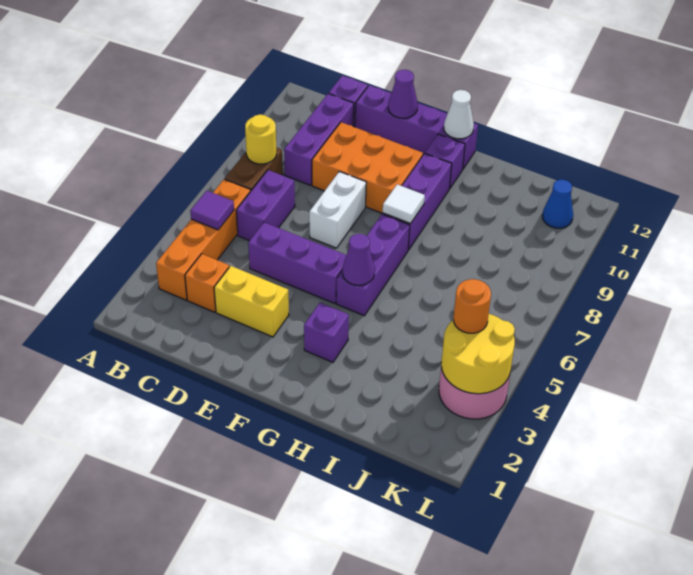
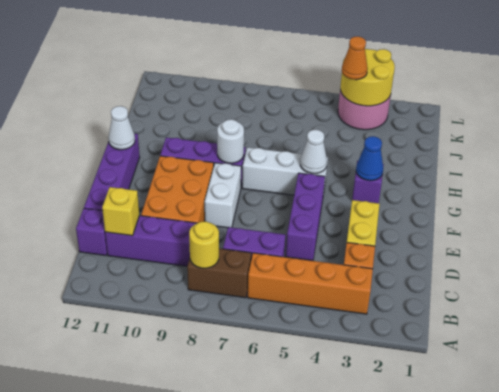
purple tile B5 level 2 -> none
none -> yellow brick C11 level 2
white brick E7:E8 level 1 -> white brick E8:F8 level 1
purple cone E12 level 2 -> none
purple brick G5:G7 level 1 -> white brick G5:G7 level 1
purple cone G5 level 2 -> white cone G5 level 2
white tile G8 level 2 -> white round brick G8 level 2
purple brick G11 level 1 -> none
orange round brick K4 level 3 -> orange cone K4 level 3
blue cone K11 level 1 -> blue cone G3 level 2

